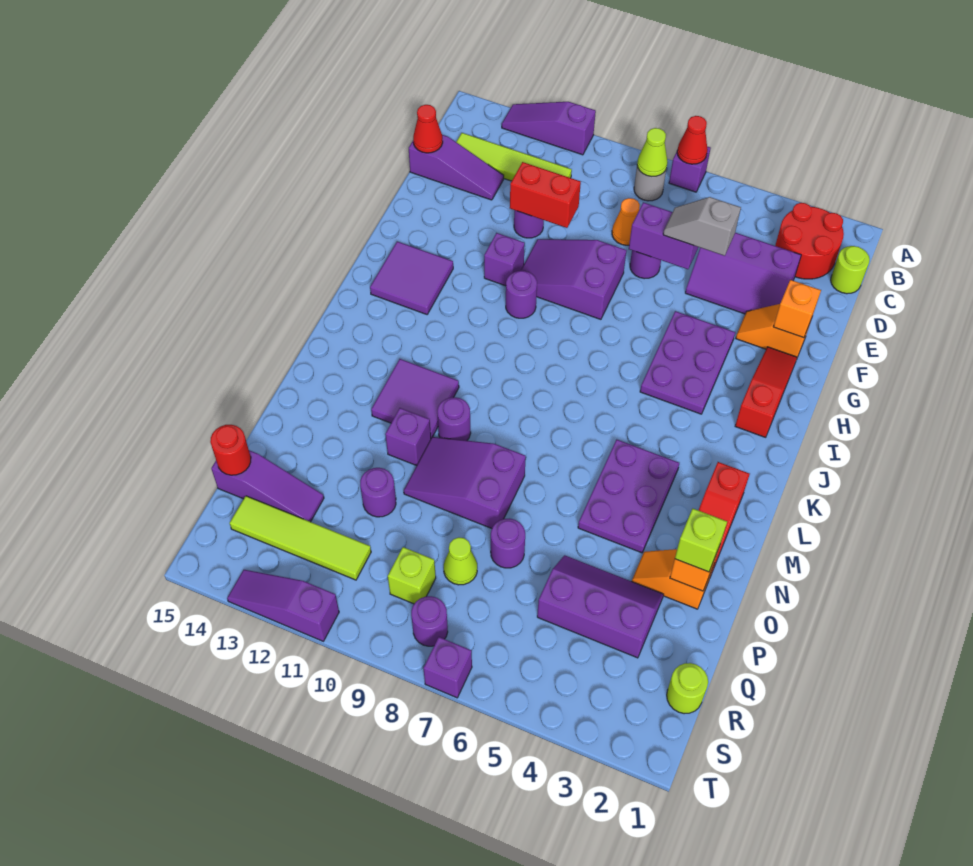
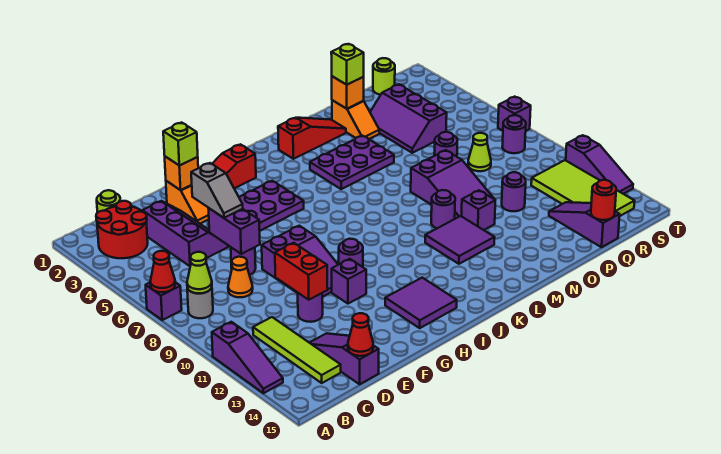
lime brick R9 level 1 -> lime brick F2 level 3
lime tile R11:R14 level 1 -> lime tile R11:S14 level 1

